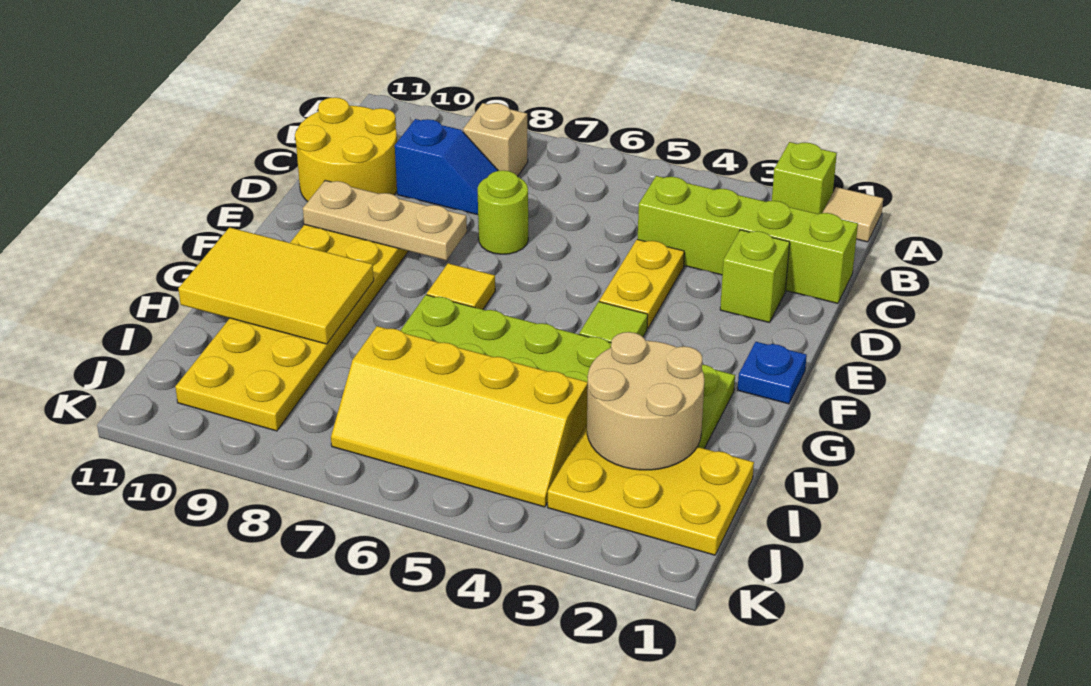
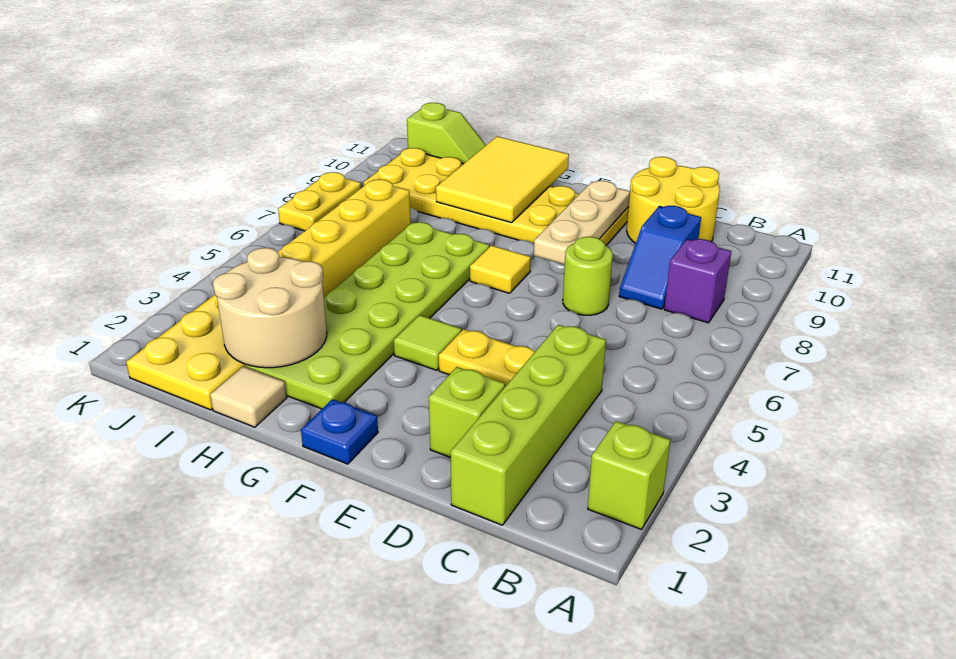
tan tile A1 level 1 -> tan tile H1 level 1
tan brick B8 level 1 -> purple brick B8 level 1
none -> lime slope I11:J11 level 1 top J
none -> yellow plate K7:K8 level 1

